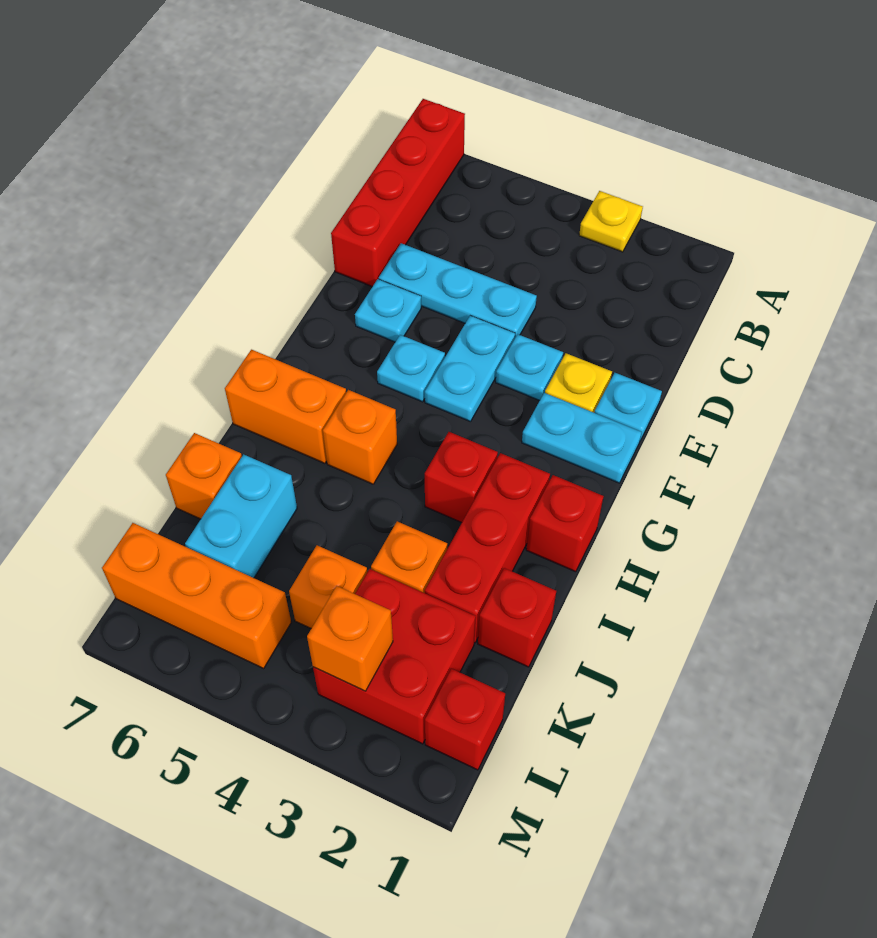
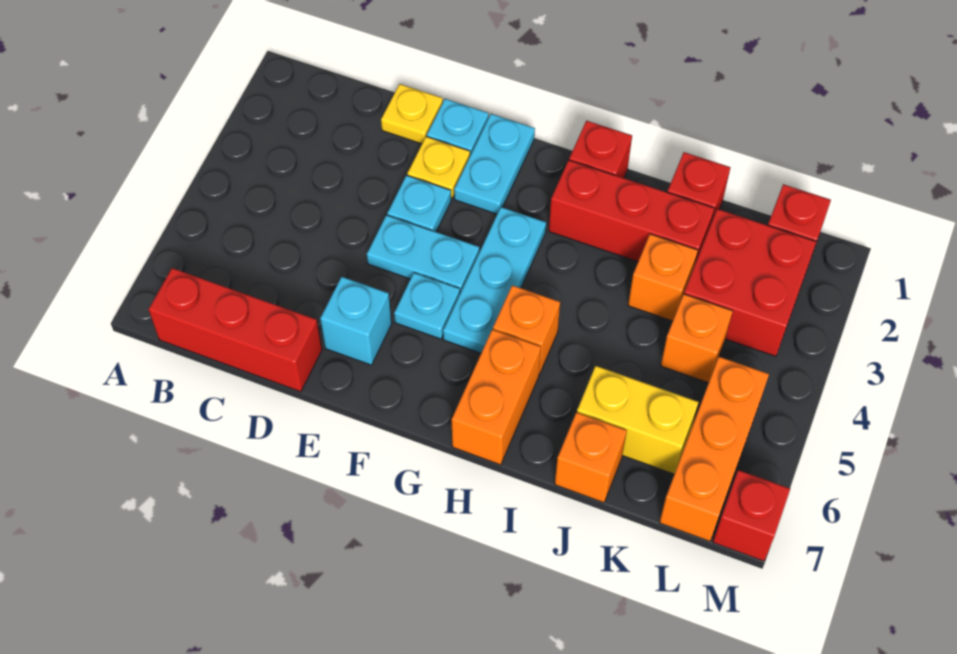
yellow plate A3 level 1 -> yellow plate D1 level 1
red brick A7:D7 level 1 -> red brick B7:D7 level 1
cyan plate D4:D6 level 1 -> cyan plate G3:G5 level 1
cyan plate E6 level 1 -> cyan brick E6 level 1
red brick H3 level 1 -> red brick M7 level 1
cyan brick J6:K6 level 1 -> yellow brick J6:K6 level 1
orange brick L3 level 2 -> none

